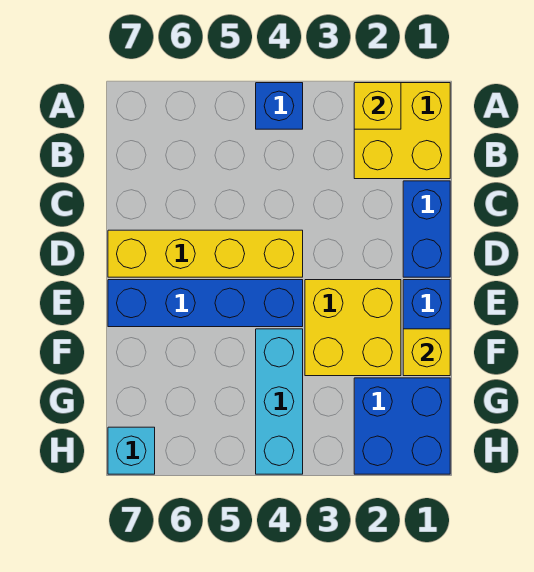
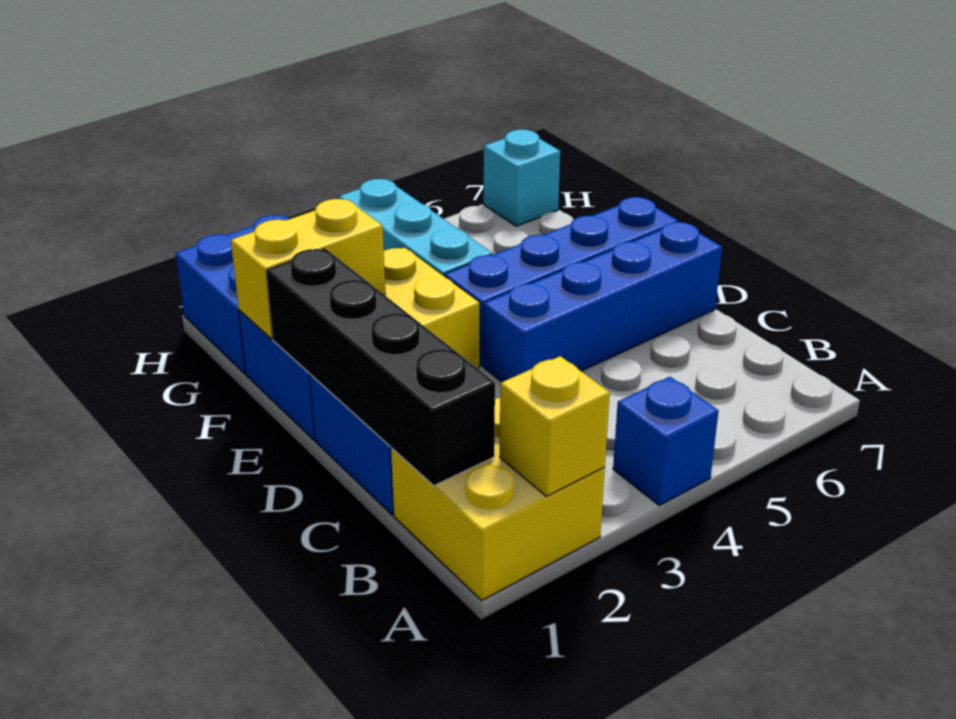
none -> black brick B1:E1 level 2
yellow brick D4:D7 level 1 -> blue brick D4:D7 level 1
yellow brick F1 level 2 -> yellow brick F1:F2 level 2

